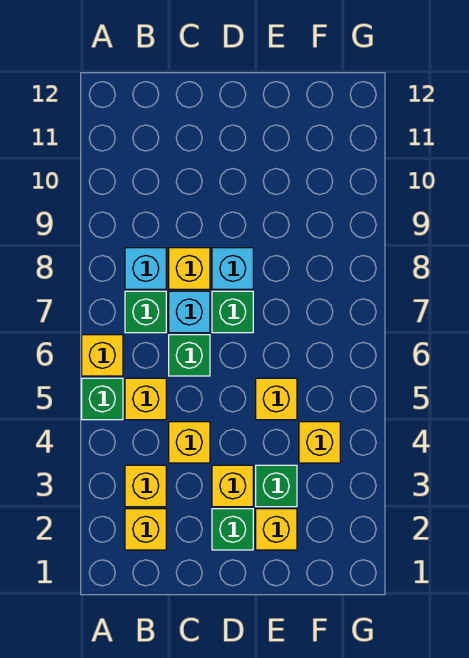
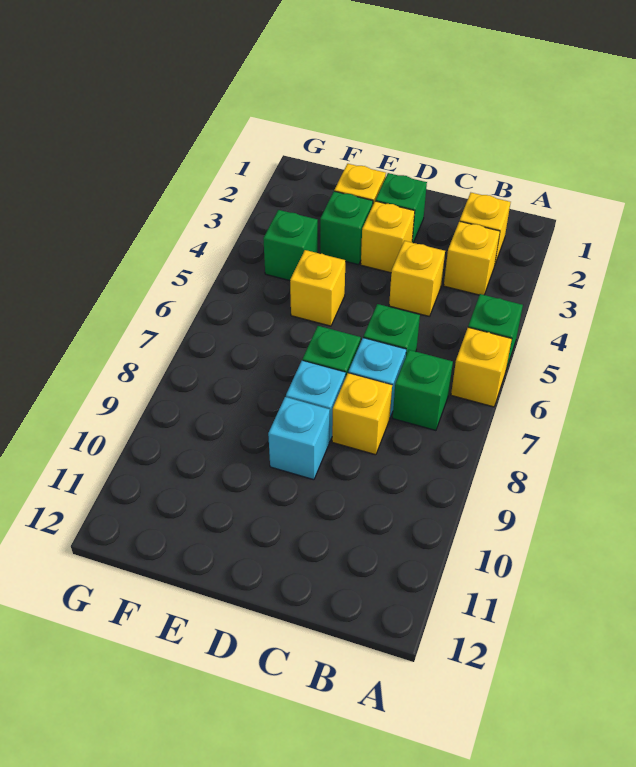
yellow brick B5 level 1 -> none
cyan brick B8 level 1 -> cyan brick D9 level 1
yellow brick F4 level 1 -> green brick F4 level 1

